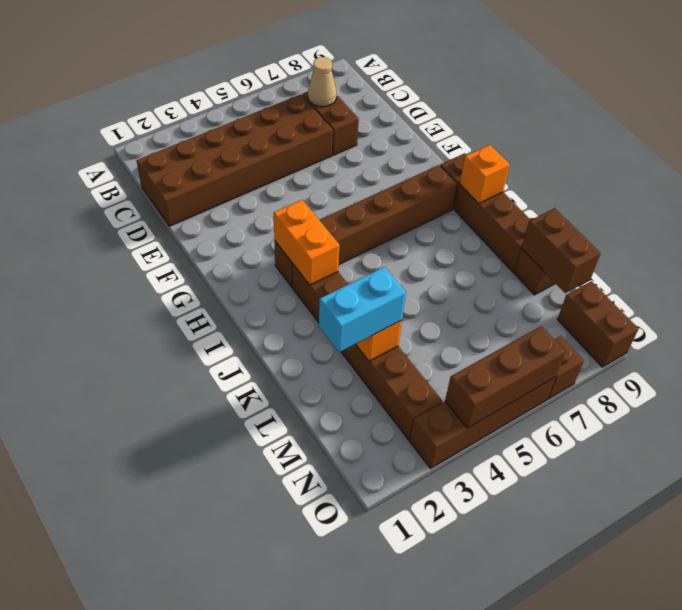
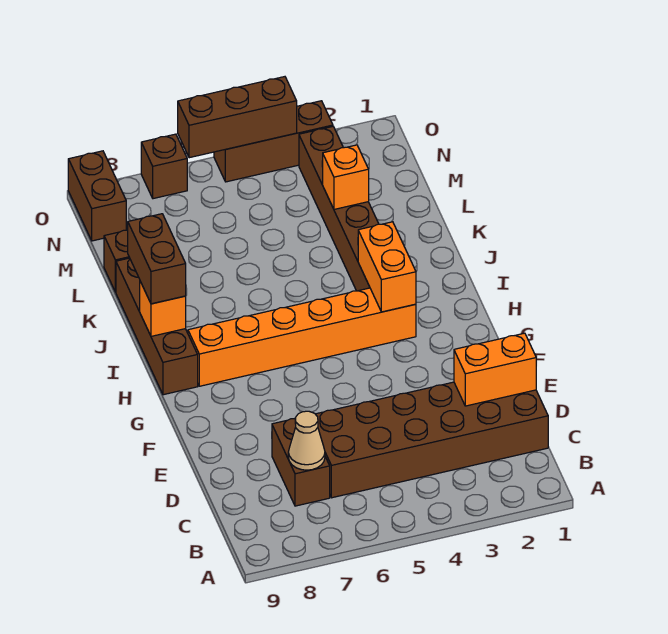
none -> orange brick D1:D2 level 2
brown brick H3:H8 level 1 -> orange brick H3:H8 level 1
cyan brick L2:L3 level 3 -> none
brown brick L9:M9 level 2 -> brown brick I9:J9 level 3
brown brick O3:O6 level 1 -> brown brick O3:O5 level 1

